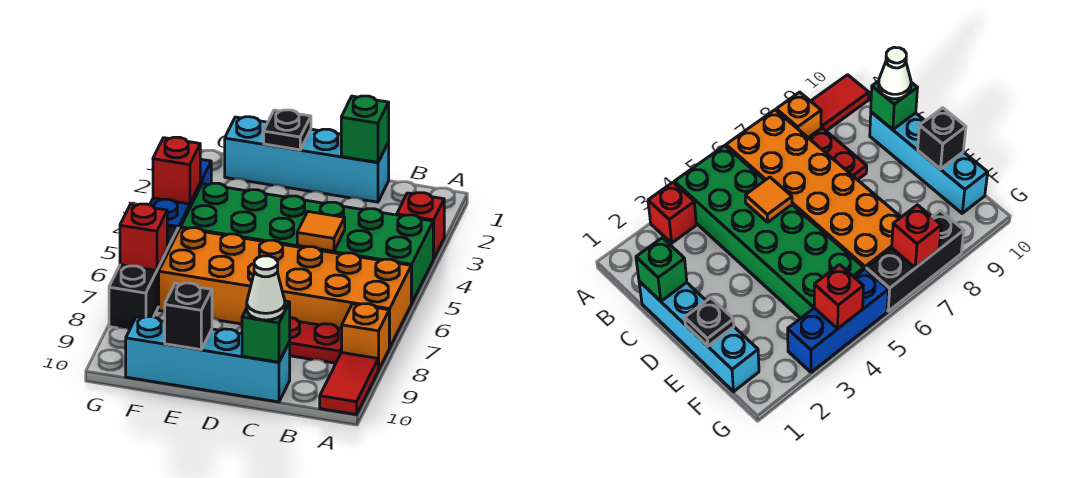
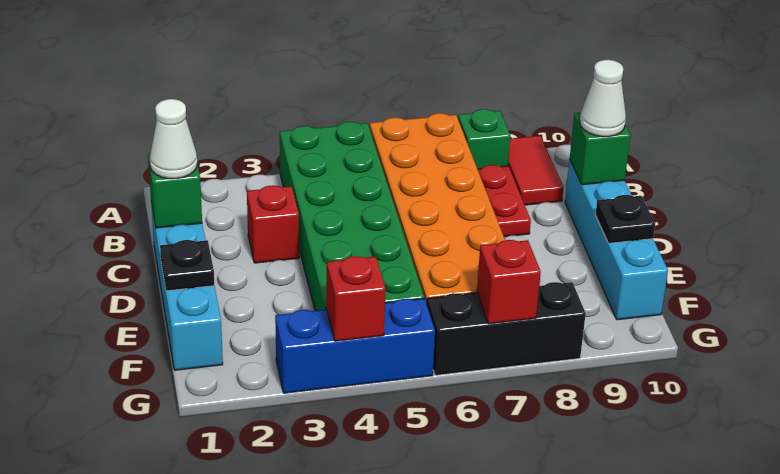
red brick A3 level 1 -> red brick C3 level 1
orange brick A8 level 1 -> green brick A8 level 1
red tile A9:A10 level 1 -> red tile A9:B9 level 1
none -> white cone C1 level 3
orange tile C5 level 2 -> none
black brick E10 level 2 -> black plate E10 level 2

